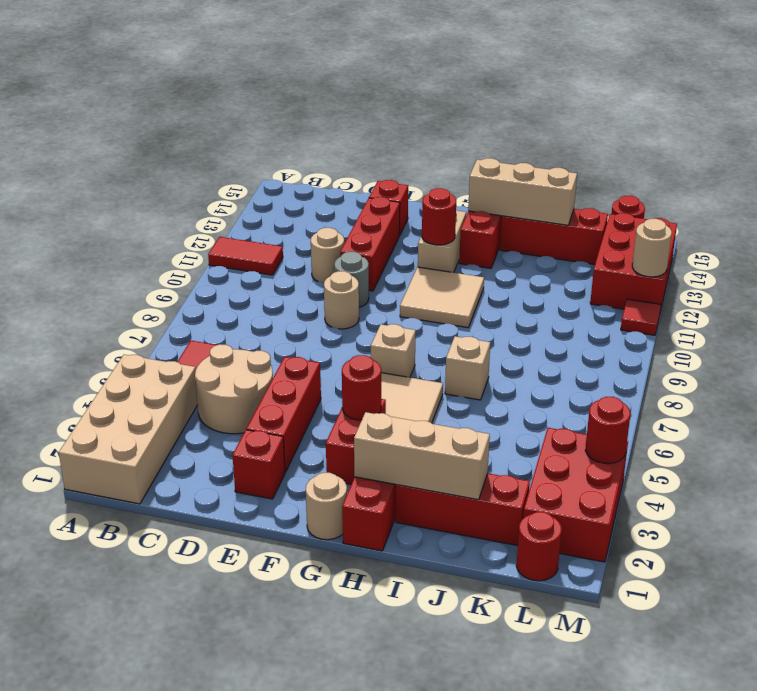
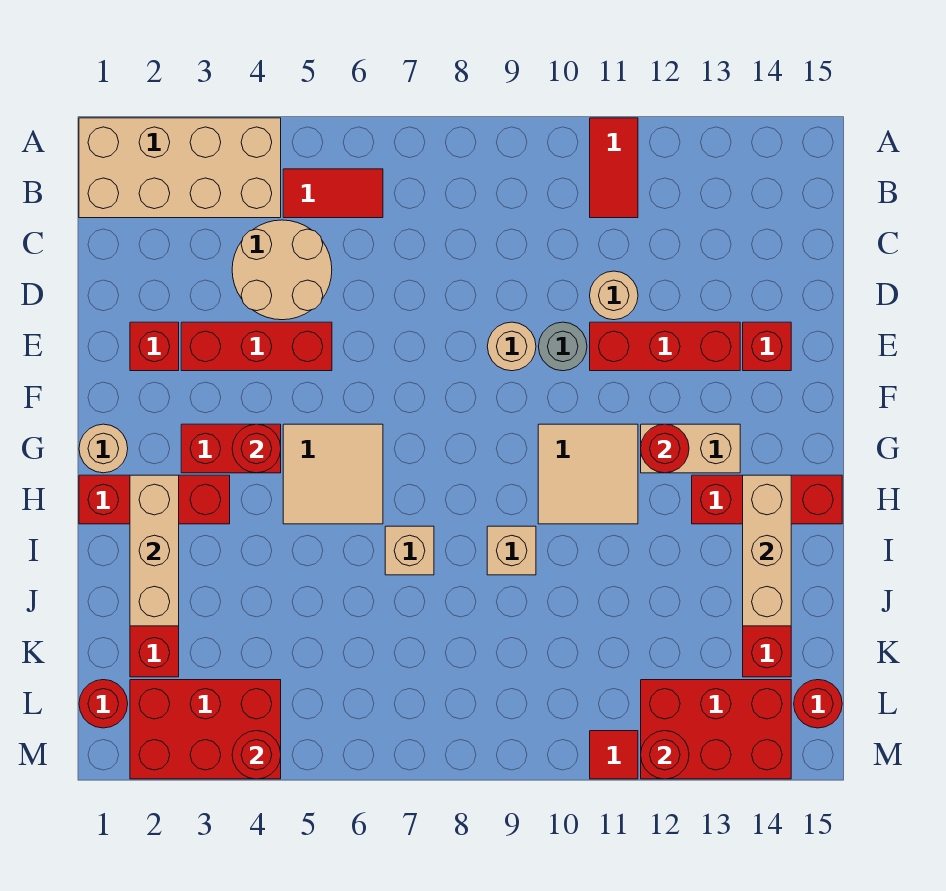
tan brick G7 level 1 -> tan brick I9 level 1
tan round brick M12 level 2 -> red round brick M12 level 2

